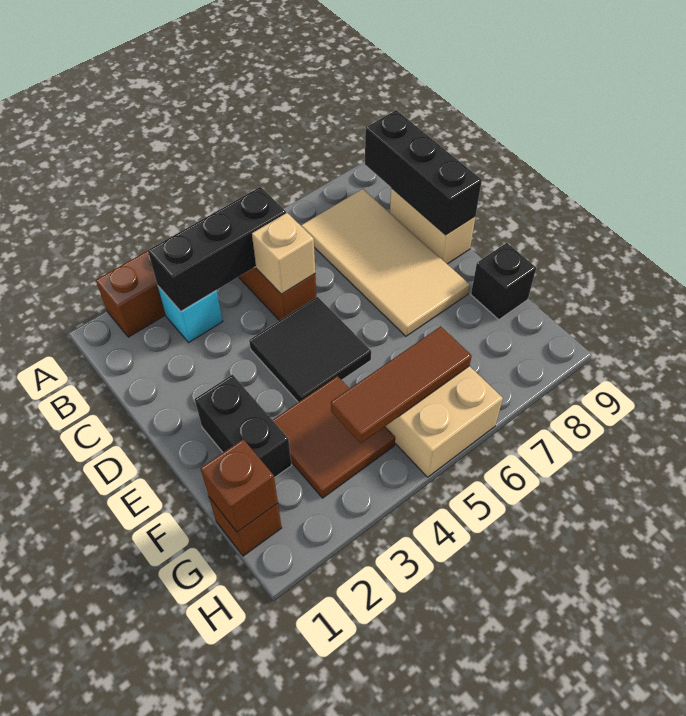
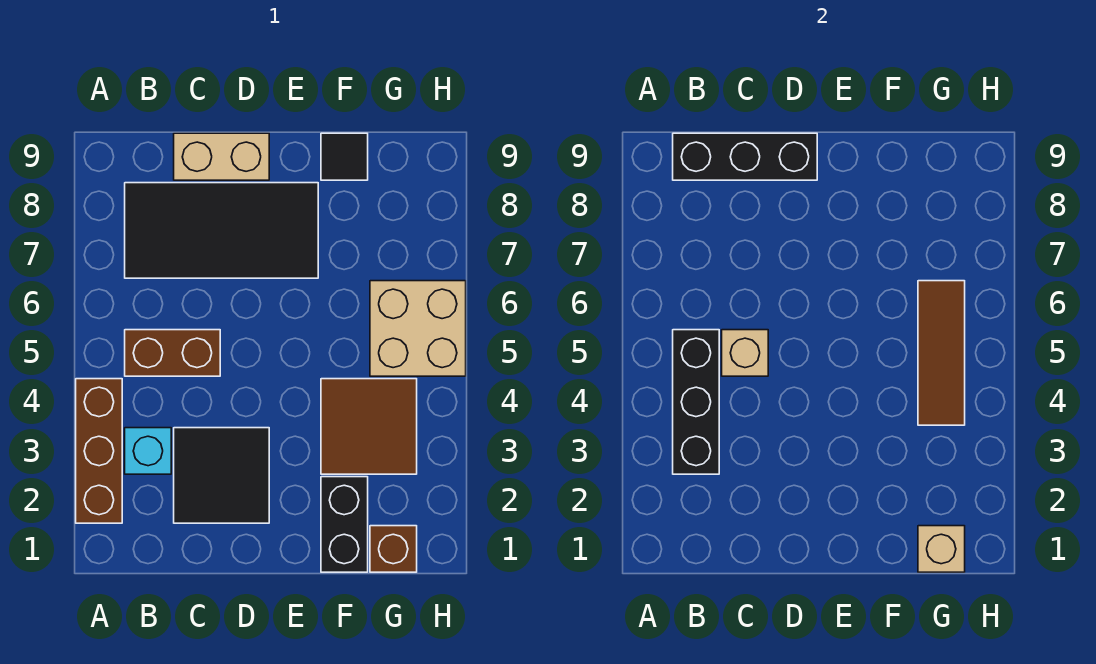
tan tile B7:E8 level 1 -> black tile B7:E8 level 1
black tile D4:E5 level 1 -> black tile C2:D3 level 1
black brick E2:F2 level 1 -> black brick F1:F2 level 1
black brick F9 level 1 -> black tile F9 level 1
brown brick G1 level 2 -> tan brick G1 level 2

